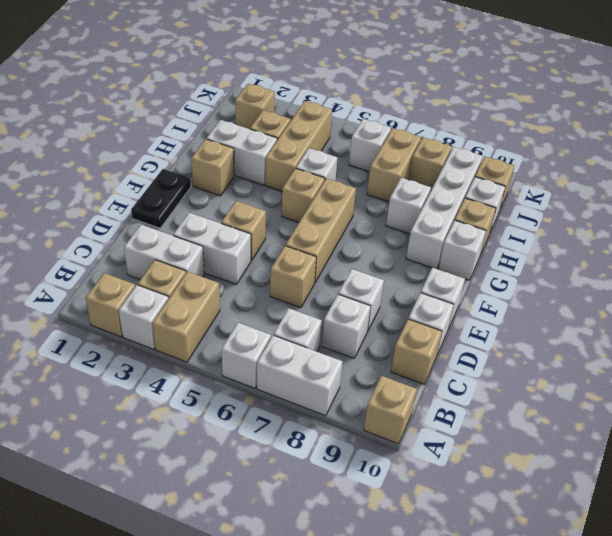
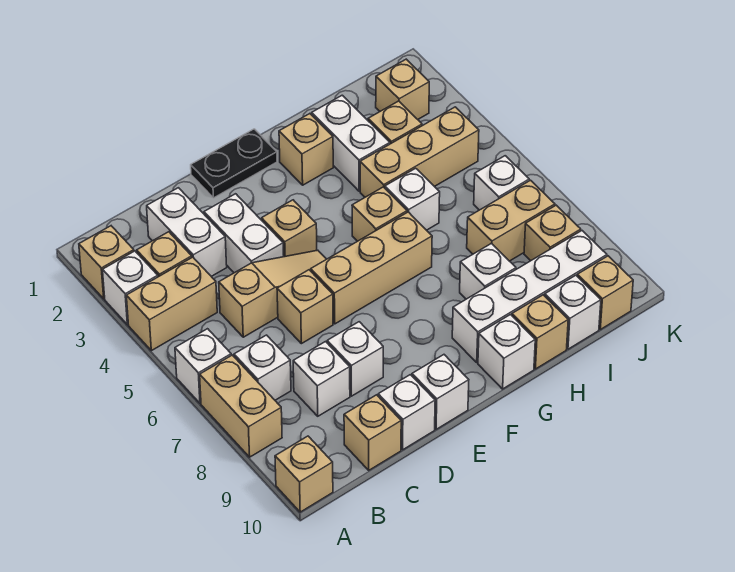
white brick A7:A8 level 1 -> tan brick A7:A8 level 1
none -> tan slope C5:E5 level 1 top C

